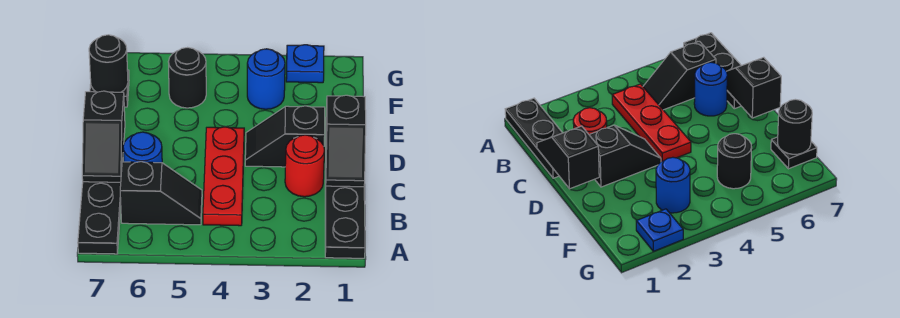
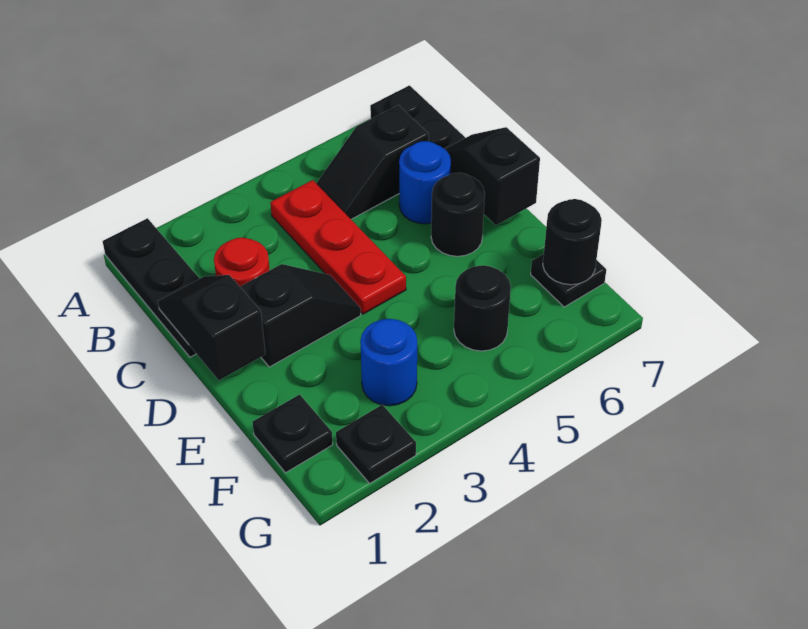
none -> black round brick D6 level 1
none -> black plate F1 level 1
blue plate G2 level 1 -> black plate G2 level 1

